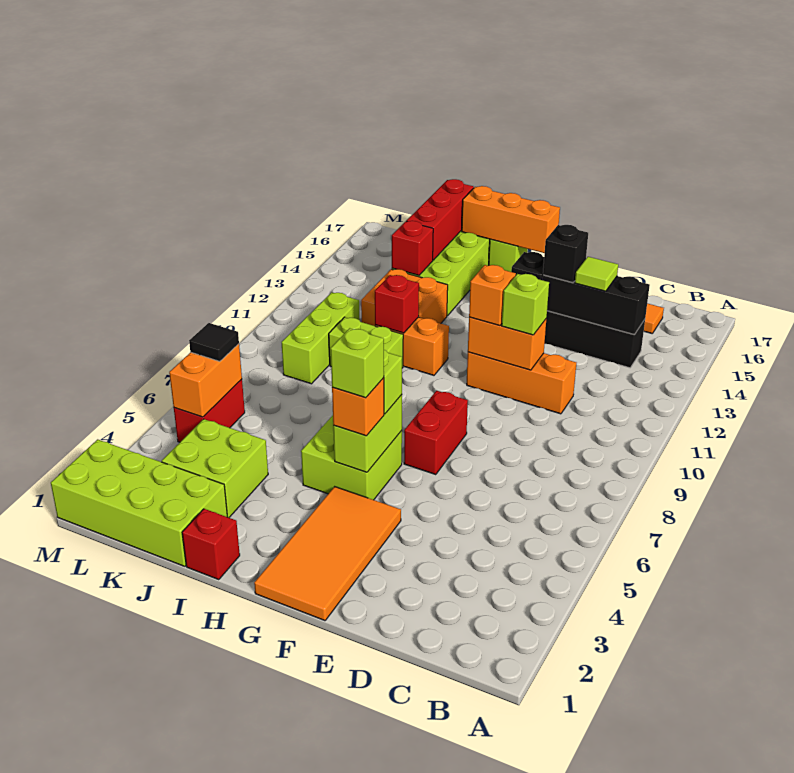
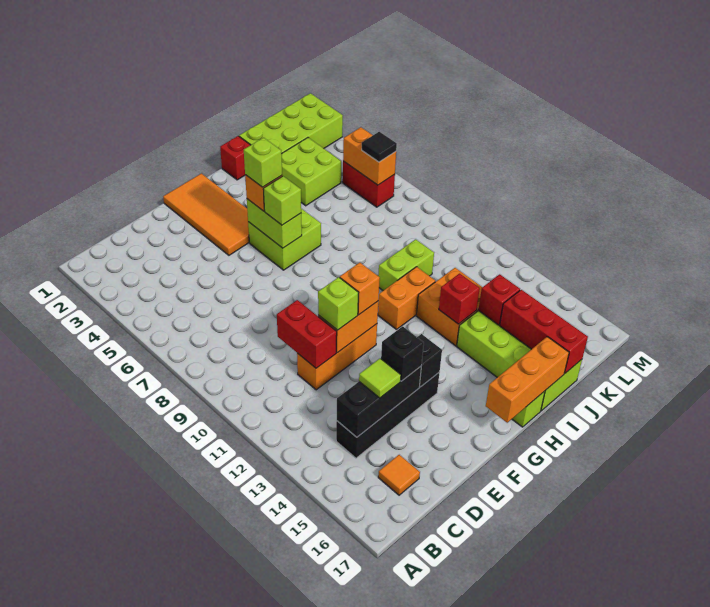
red brick F7:F8 level 1 -> red brick D10:D11 level 2
red brick I11 level 2 -> red brick I13 level 2
lime brick K9:K11 level 1 -> none

